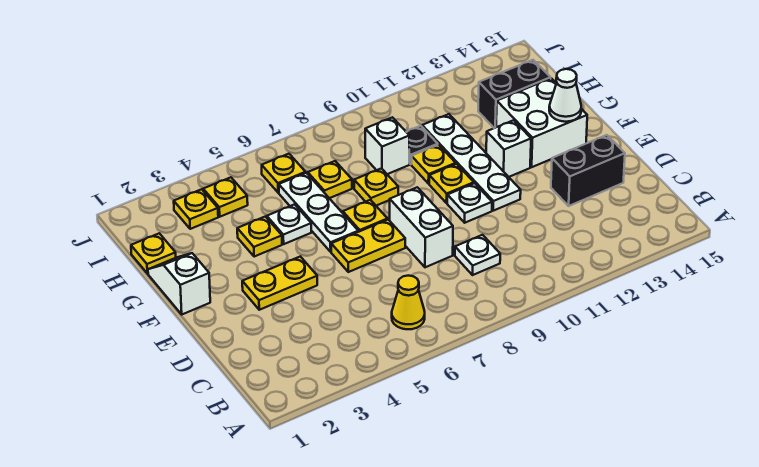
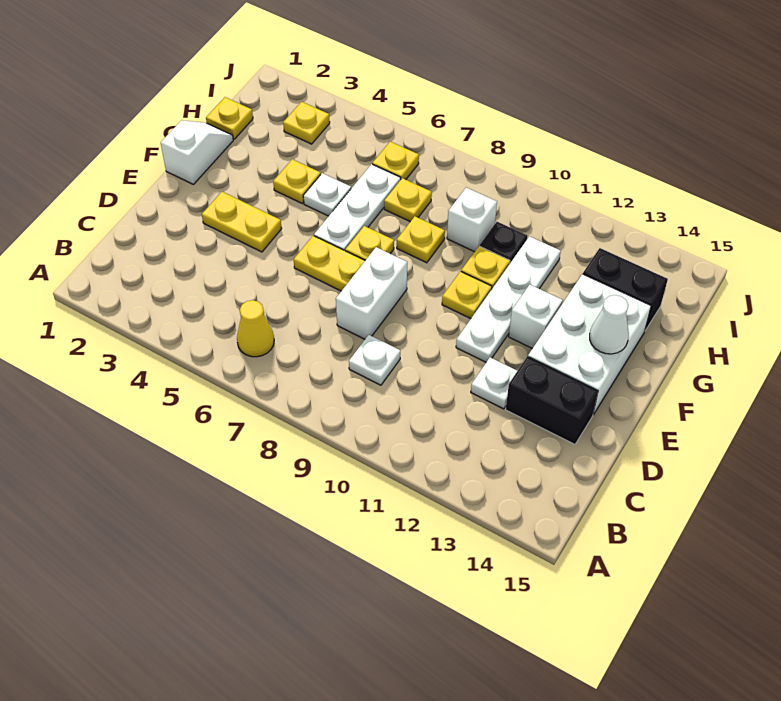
white plate E10 level 1 -> white plate D12 level 1
white brick F13:G14 level 1 -> white brick E13:G14 level 1
yellow plate I4 level 1 -> none

